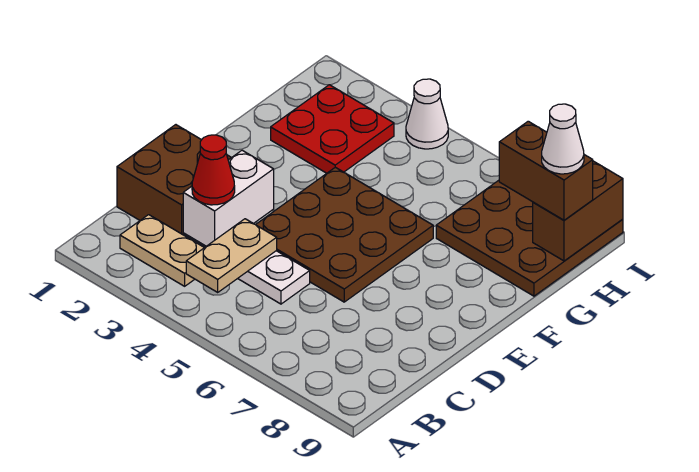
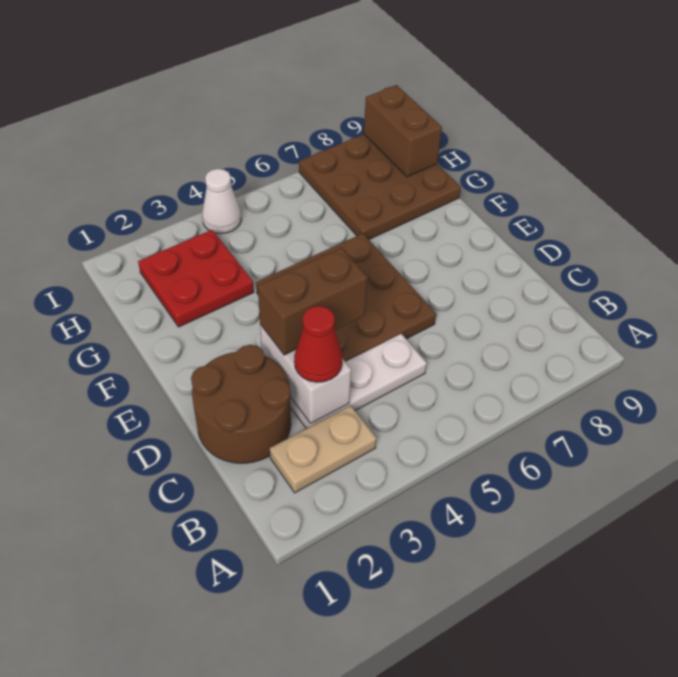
tan plate B4:C4 level 2 -> none
brown brick C1:D2 level 1 -> brown round brick C1:D2 level 1
brown brick H8:H9 level 3 -> brown brick D3:D4 level 3
white cone H9 level 4 -> none

